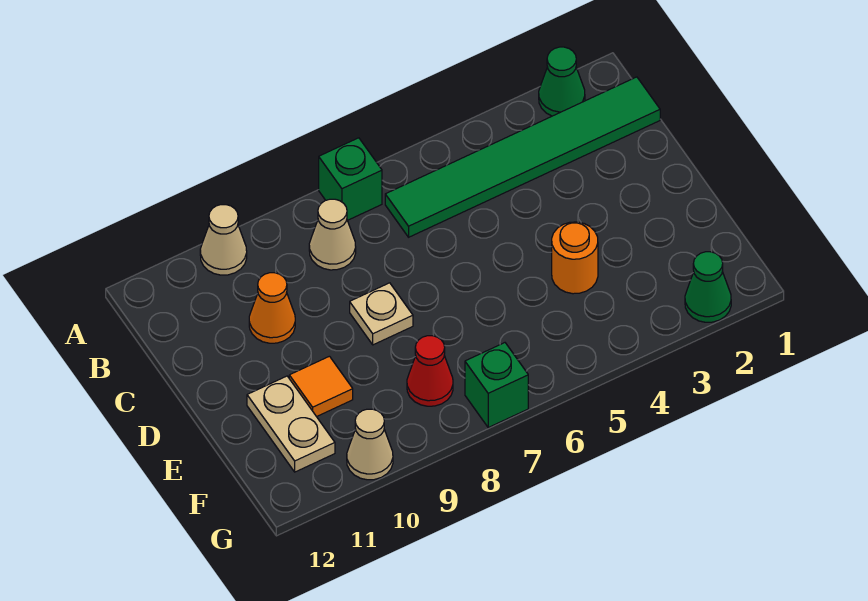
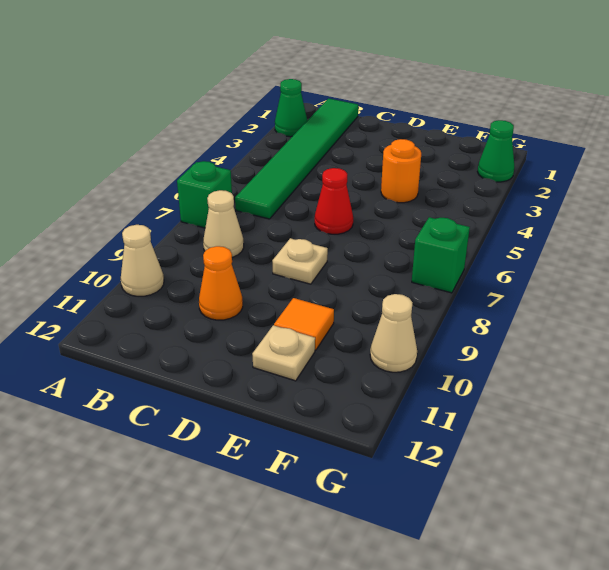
tan plate E11:F11 level 1 -> tan plate E11 level 1
red cone F8 level 1 -> red cone D6 level 1

